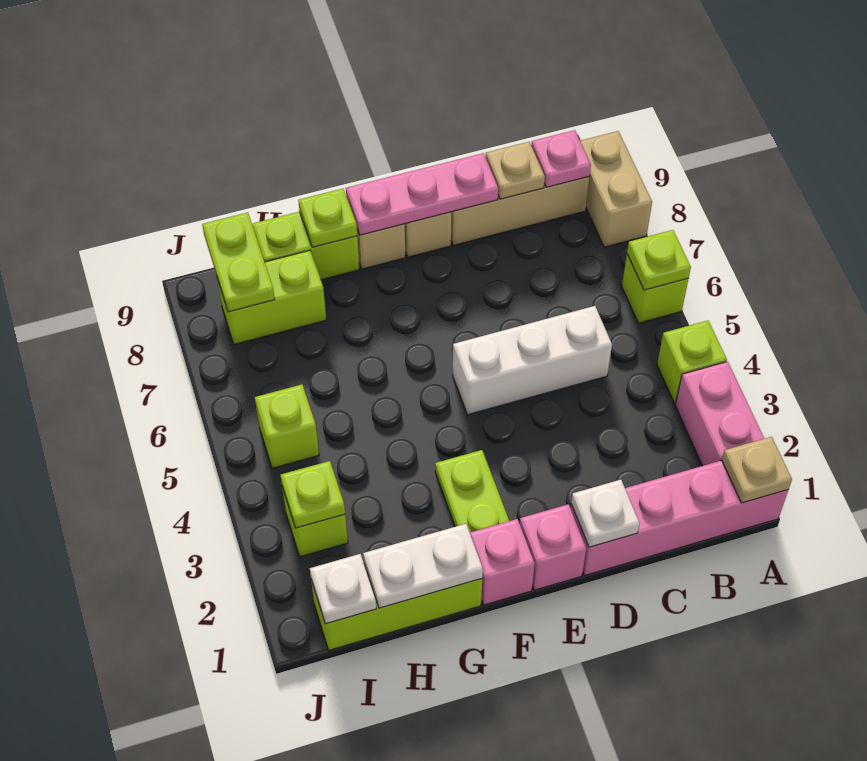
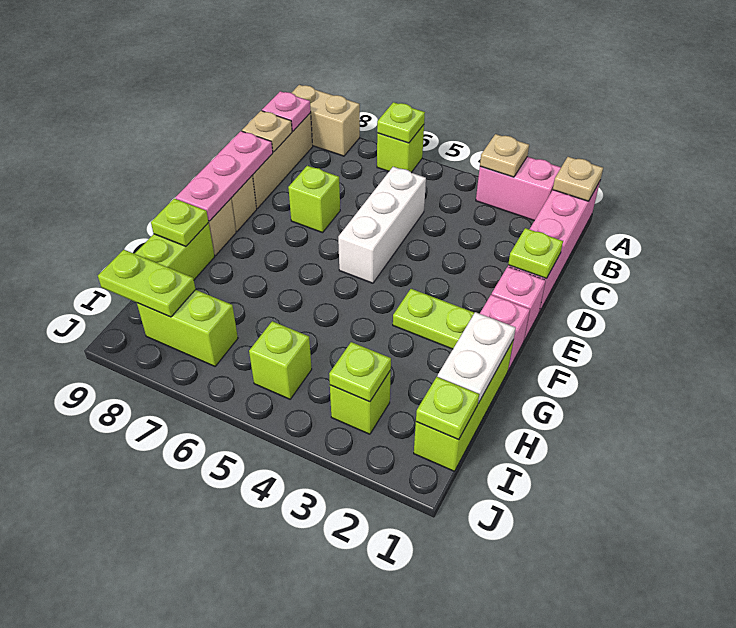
none -> tan plate A3 level 2
lime brick A4 level 1 -> lime brick D7 level 1
white plate D1 level 2 -> lime plate D1 level 2
lime brick H8:I8 level 1 -> lime brick I7:I8 level 1
white plate I1 level 2 -> lime plate I1 level 2

